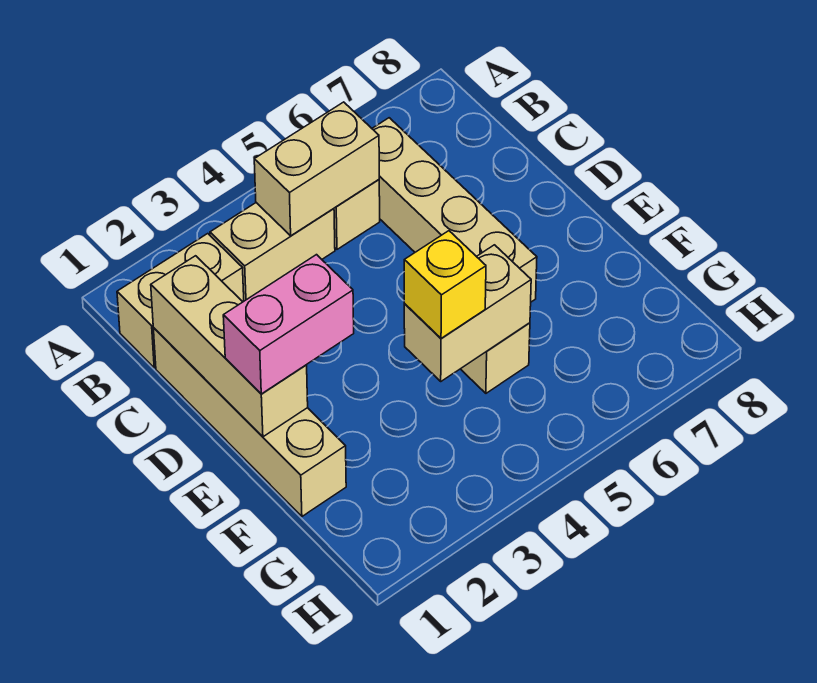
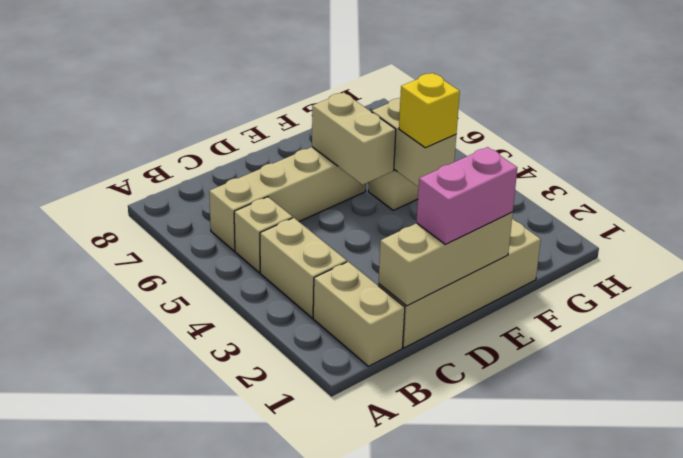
tan brick B4:B5 level 2 -> tan brick E5:E6 level 2
pink brick E1:E2 level 3 -> pink brick D1:E1 level 3

